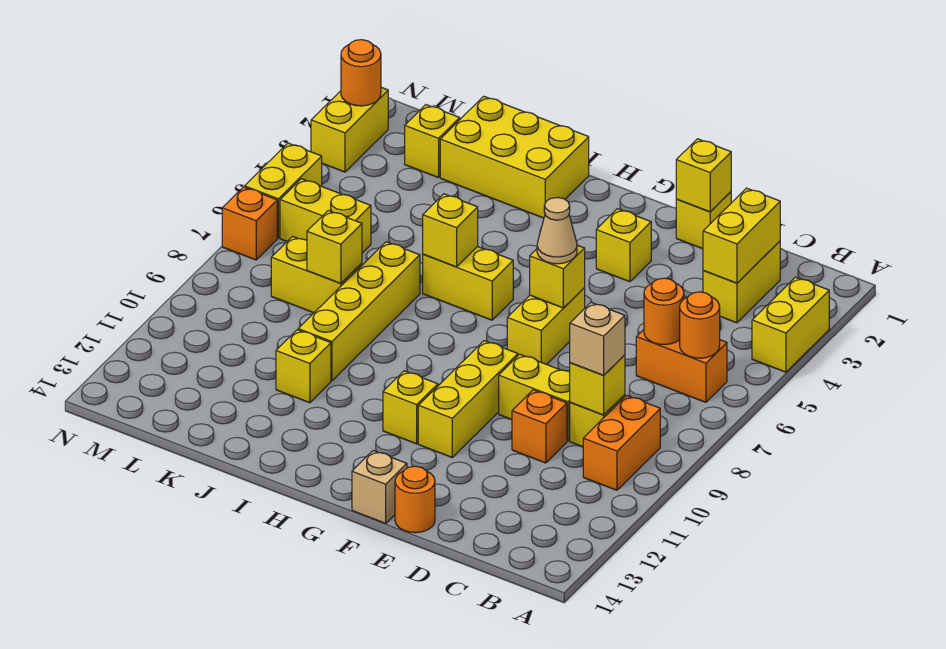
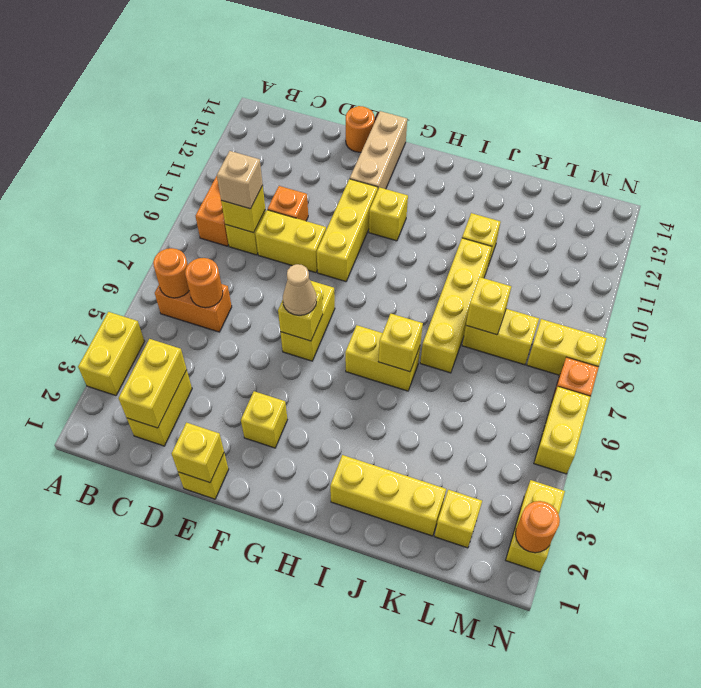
tan brick F14 level 1 -> tan brick F12:F14 level 1
yellow brick I1:K2 level 1 -> yellow brick I2:K2 level 1
yellow brick L6:M6 level 1 -> yellow brick M8:N8 level 1

